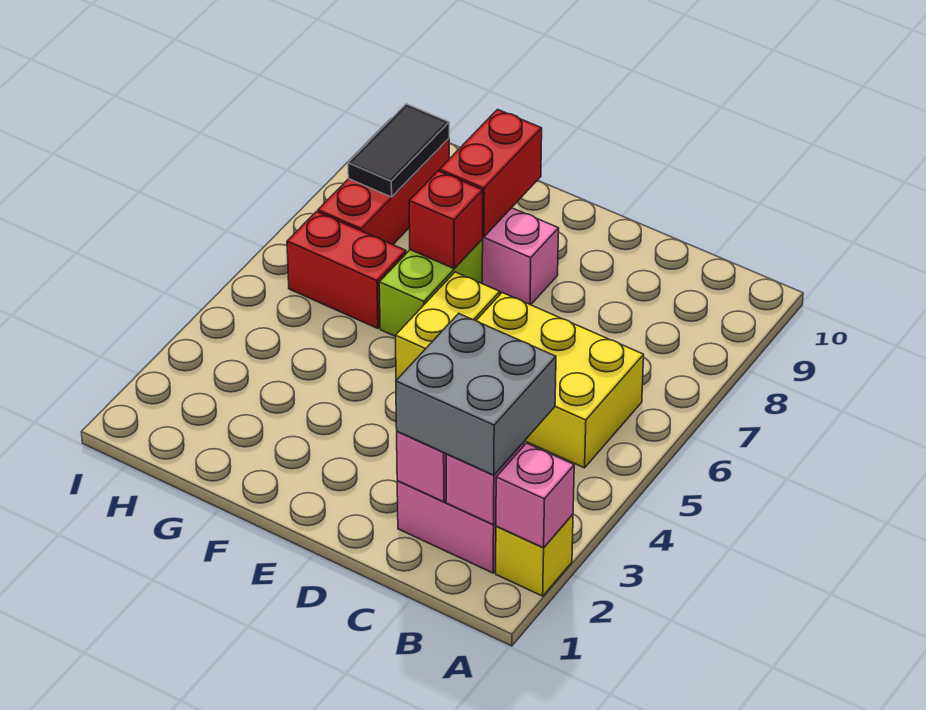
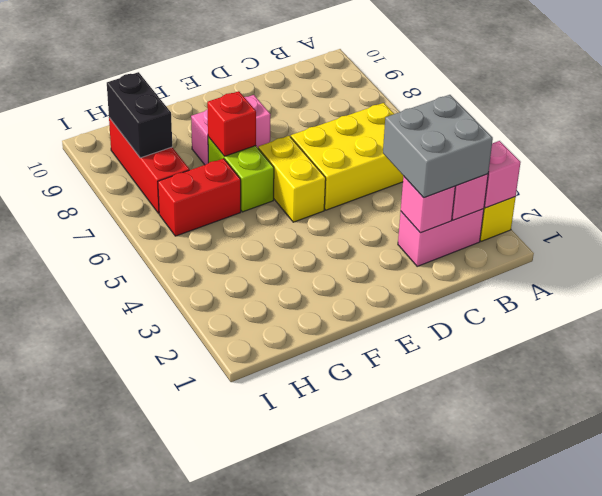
red brick F8:F9 level 2 -> none
black tile H8:H9 level 2 -> black brick H8:H9 level 2

